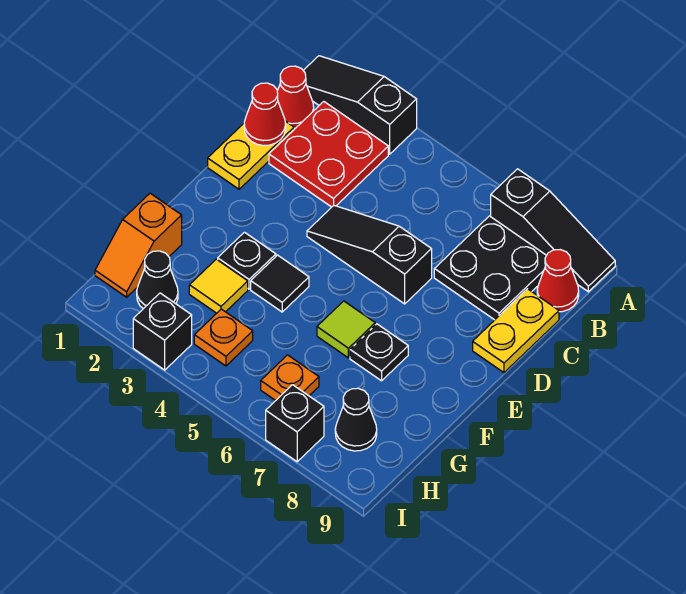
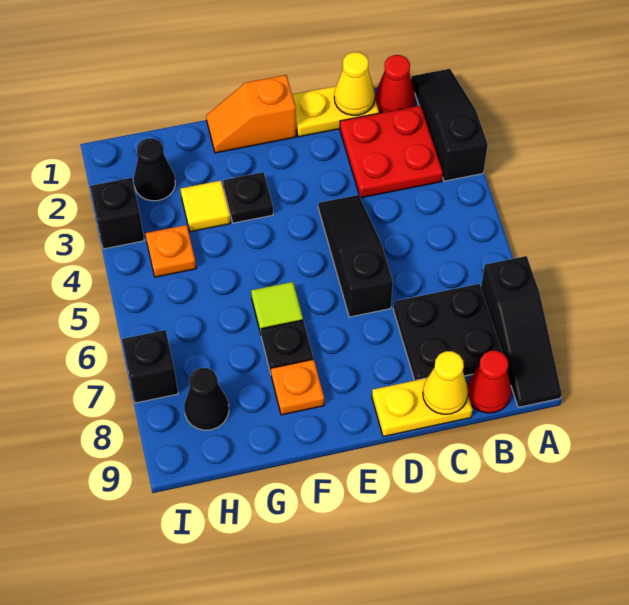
red cone C1 level 2 -> yellow cone C1 level 2
none -> yellow cone C9 level 2
black tile F4 level 1 -> none
orange slope G1:H1 level 1 top G -> orange slope E1:F1 level 1 top E
orange plate H6 level 1 -> orange plate F8 level 1

